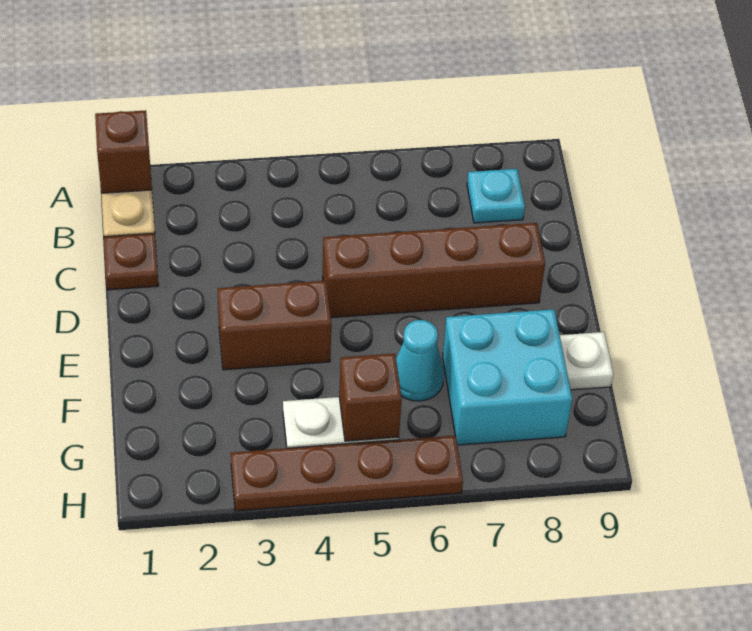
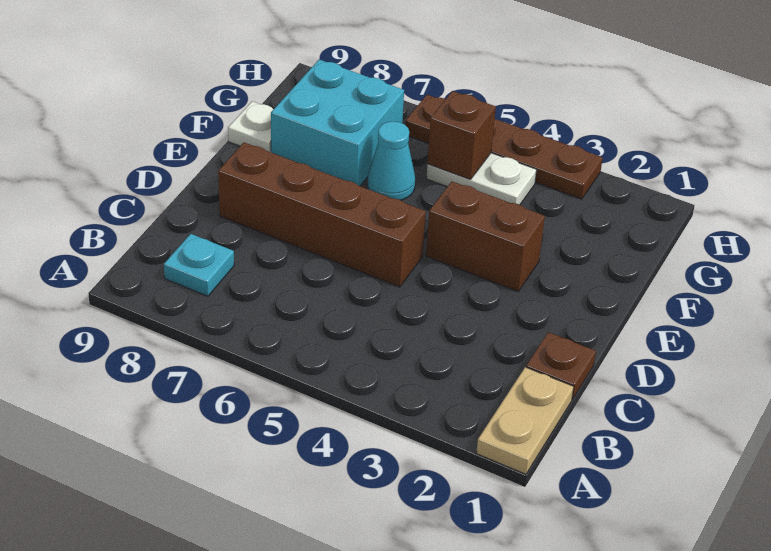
brown brick A1 level 2 -> none

